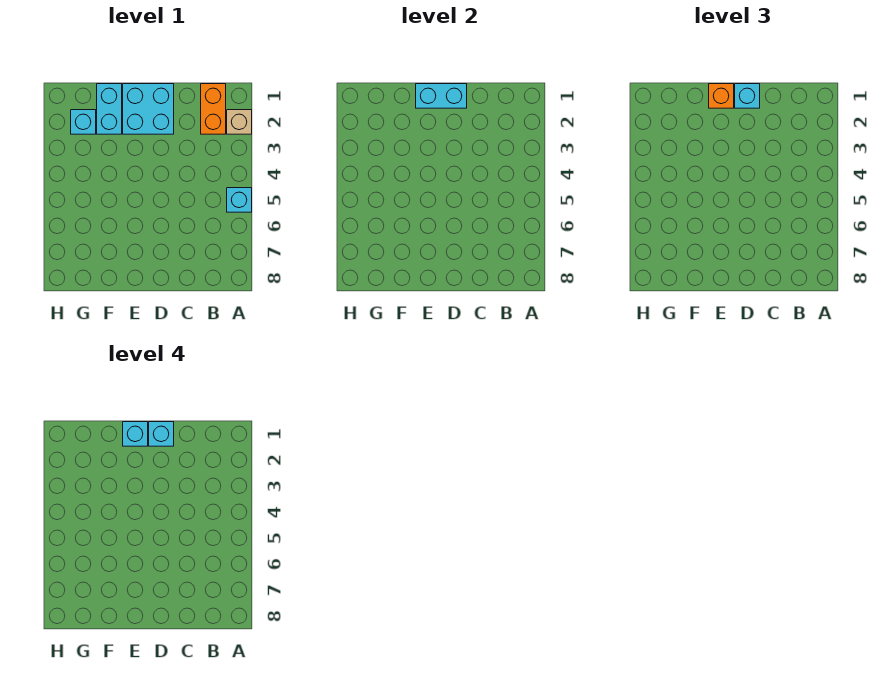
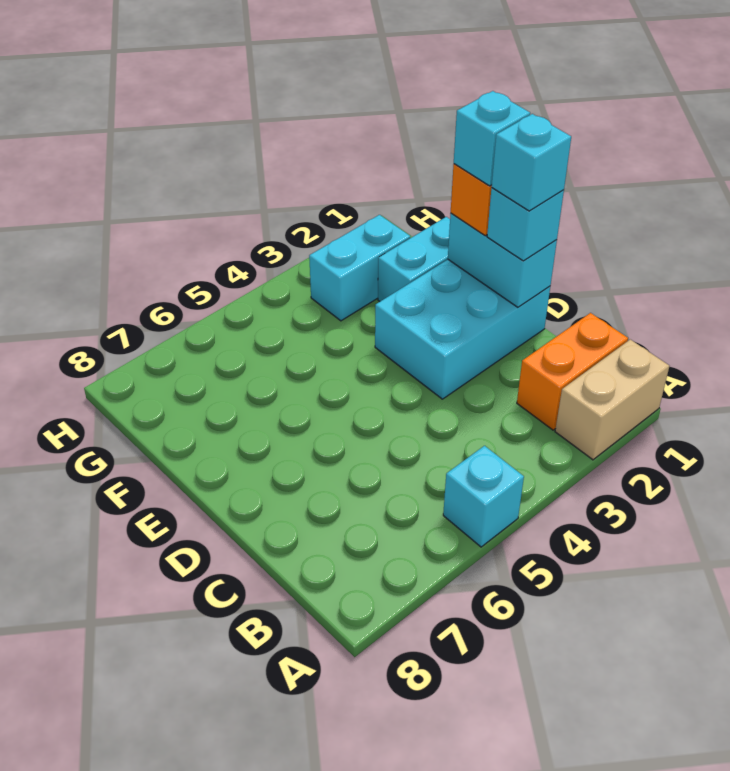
tan brick A2 level 1 -> tan brick A1:A2 level 1
cyan brick D1:E2 level 1 -> cyan brick D1:E3 level 1
cyan brick G2 level 1 -> cyan brick G2:G3 level 1

